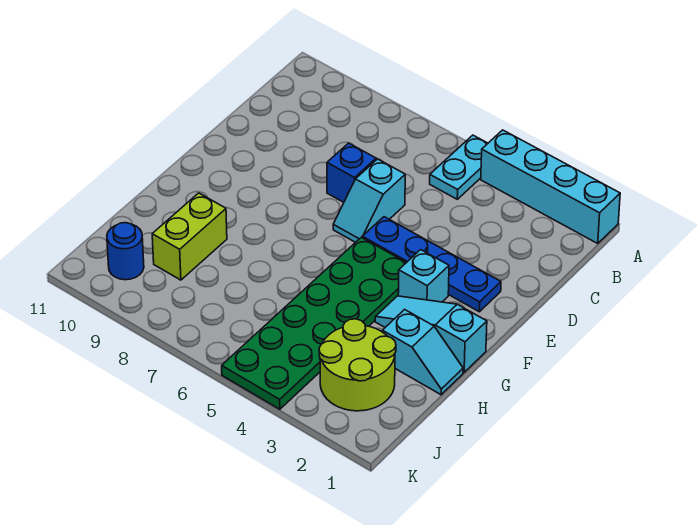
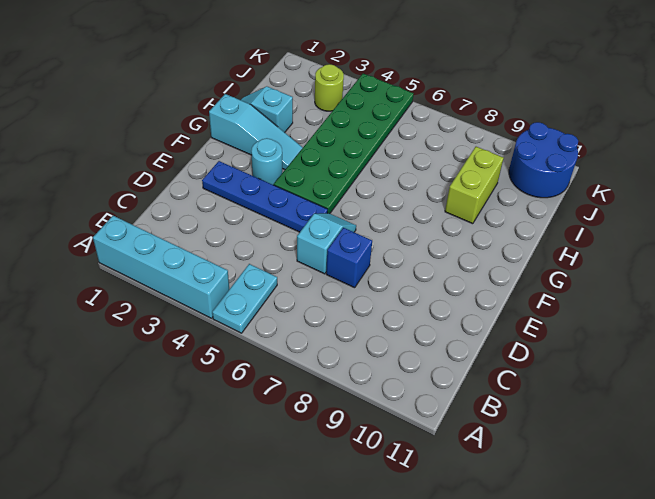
cyan brick F3 level 1 -> cyan round brick F3 level 1
lime round brick I2:J3 level 1 -> lime round brick J3 level 1
blue round brick J10 level 1 -> blue round brick J10:K11 level 1

